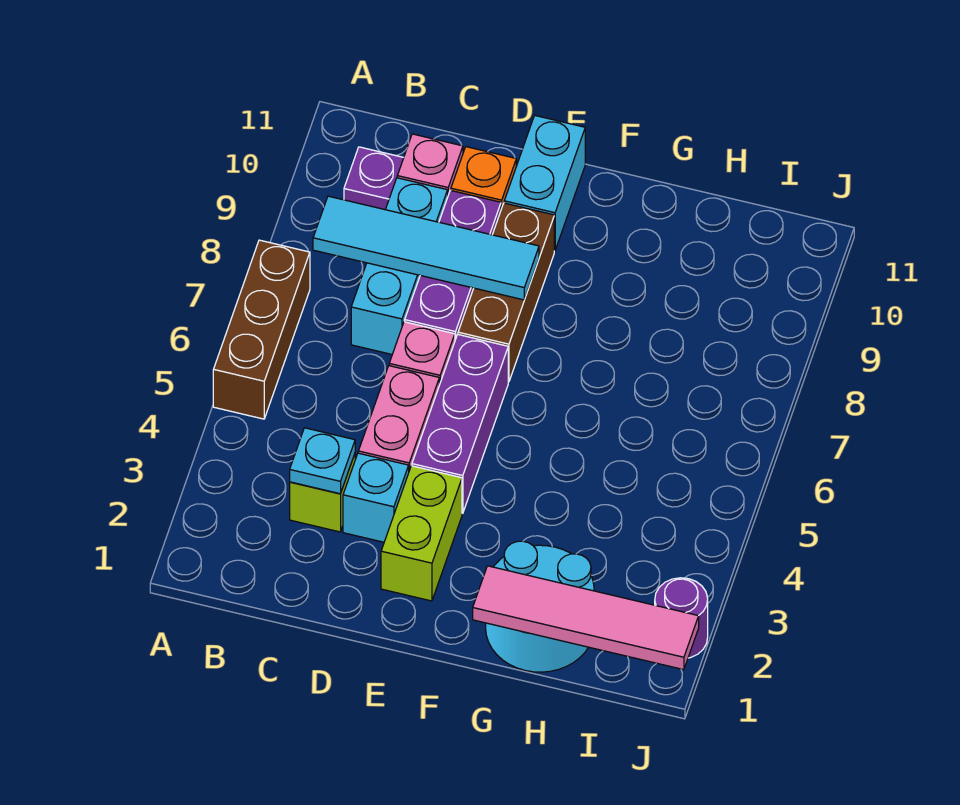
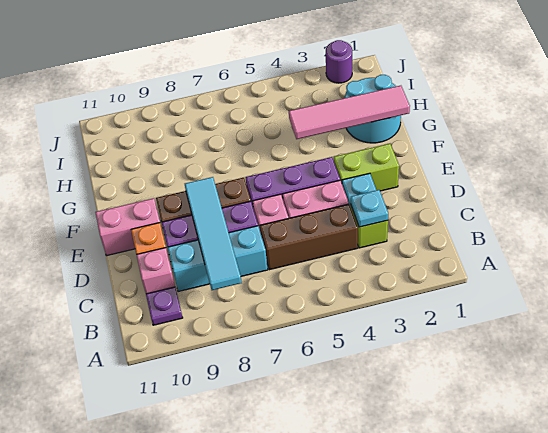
brown brick A5:A7 level 1 -> brown brick C4:C6 level 1
cyan brick E10:E11 level 1 -> pink brick E10:E11 level 1
pink tile G1:J1 level 2 -> pink tile G1:G4 level 2

